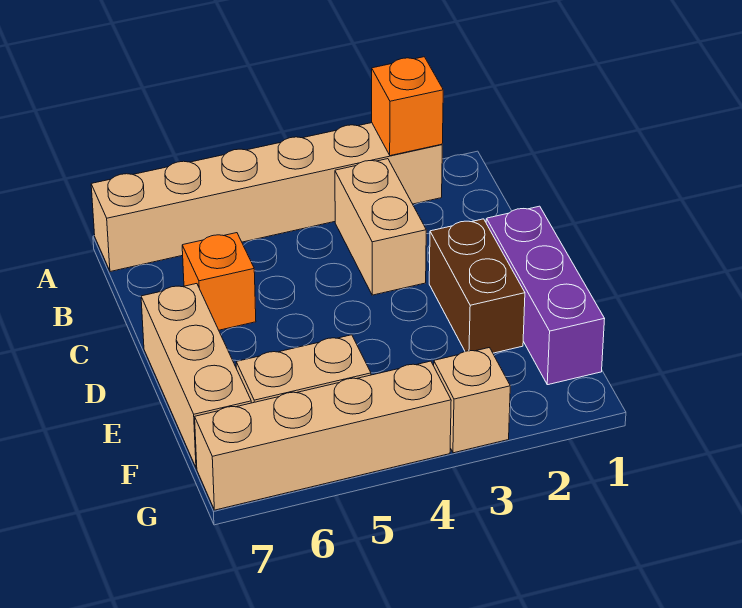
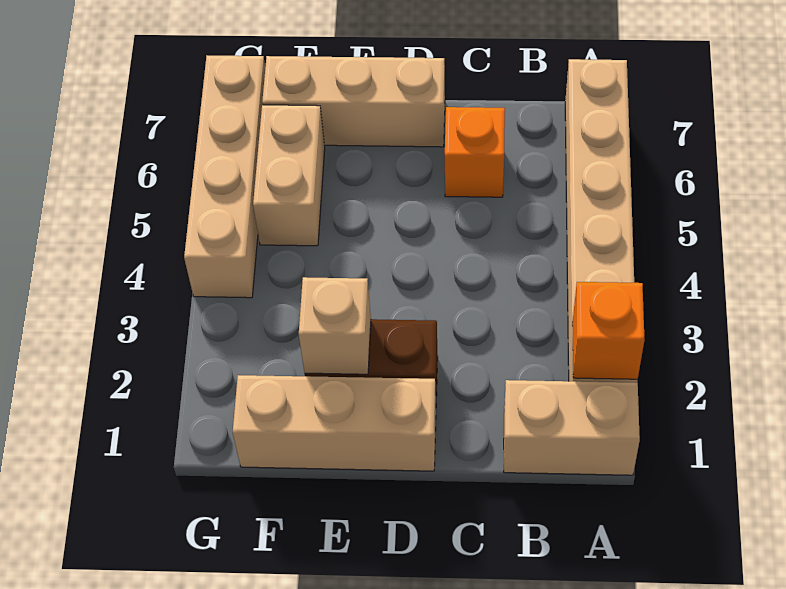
tan brick B3:C3 level 1 -> tan brick A1:B1 level 1
purple brick D1:F1 level 1 -> tan brick D1:F1 level 1
tan brick G3 level 1 -> tan brick E2 level 2

